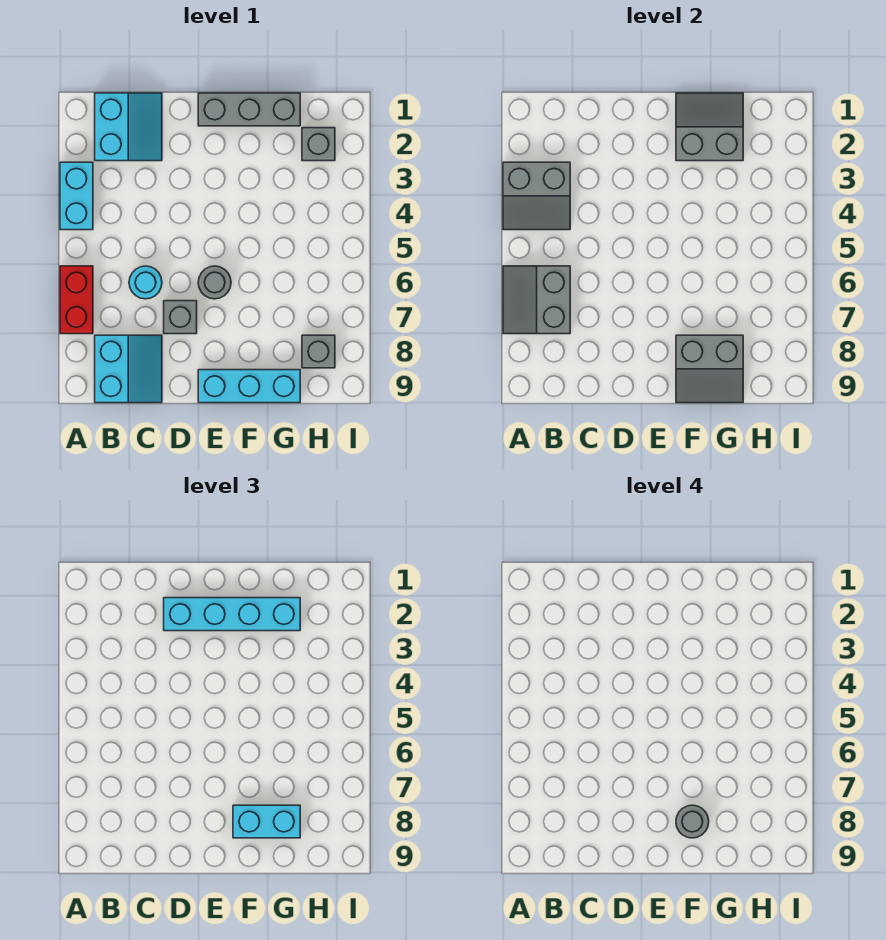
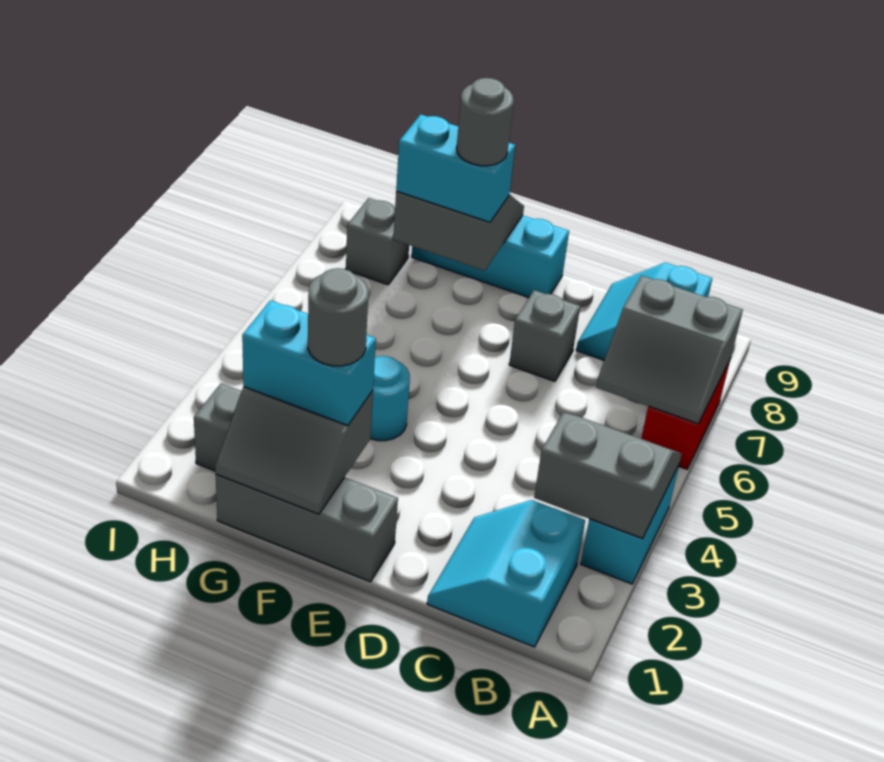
grey slope A6:B7 level 2 top B -> grey slope A6:B7 level 2 top 7
cyan round brick C6 level 1 -> cyan round brick F4 level 1
cyan brick D2:G2 level 3 -> cyan brick F2:G2 level 3
grey round brick E6 level 1 -> grey round brick F2 level 4

